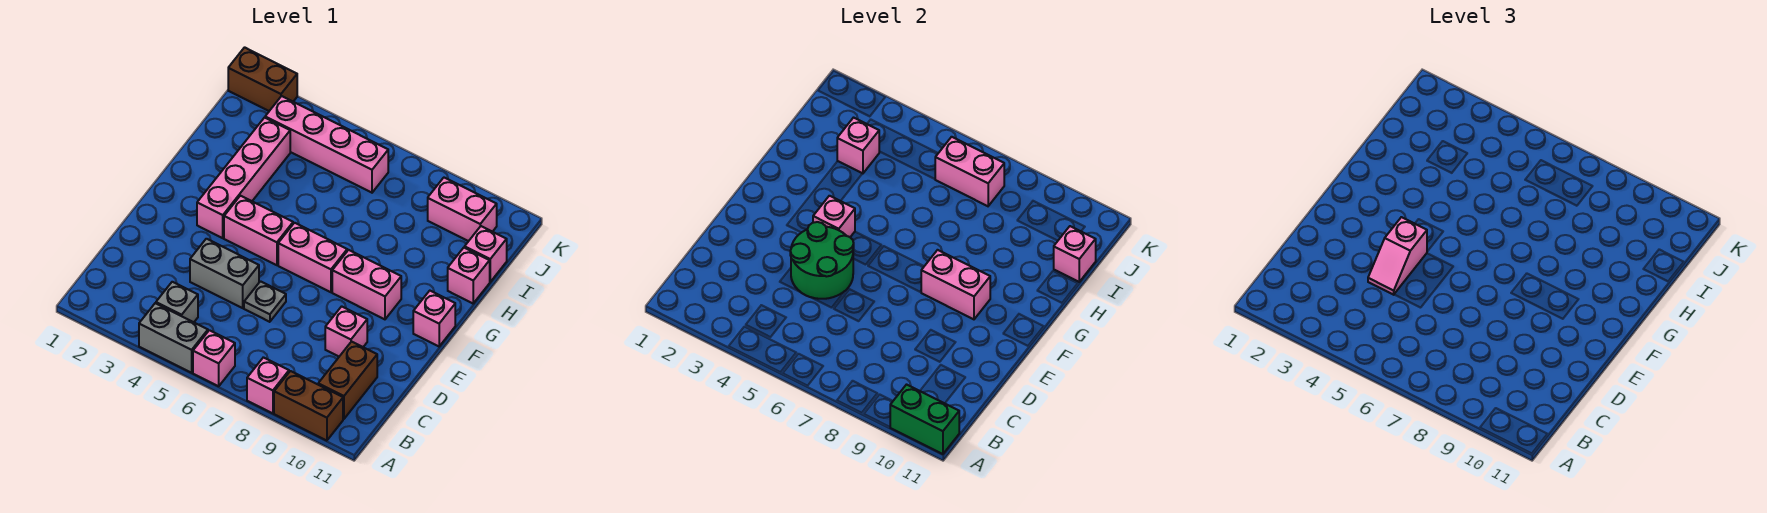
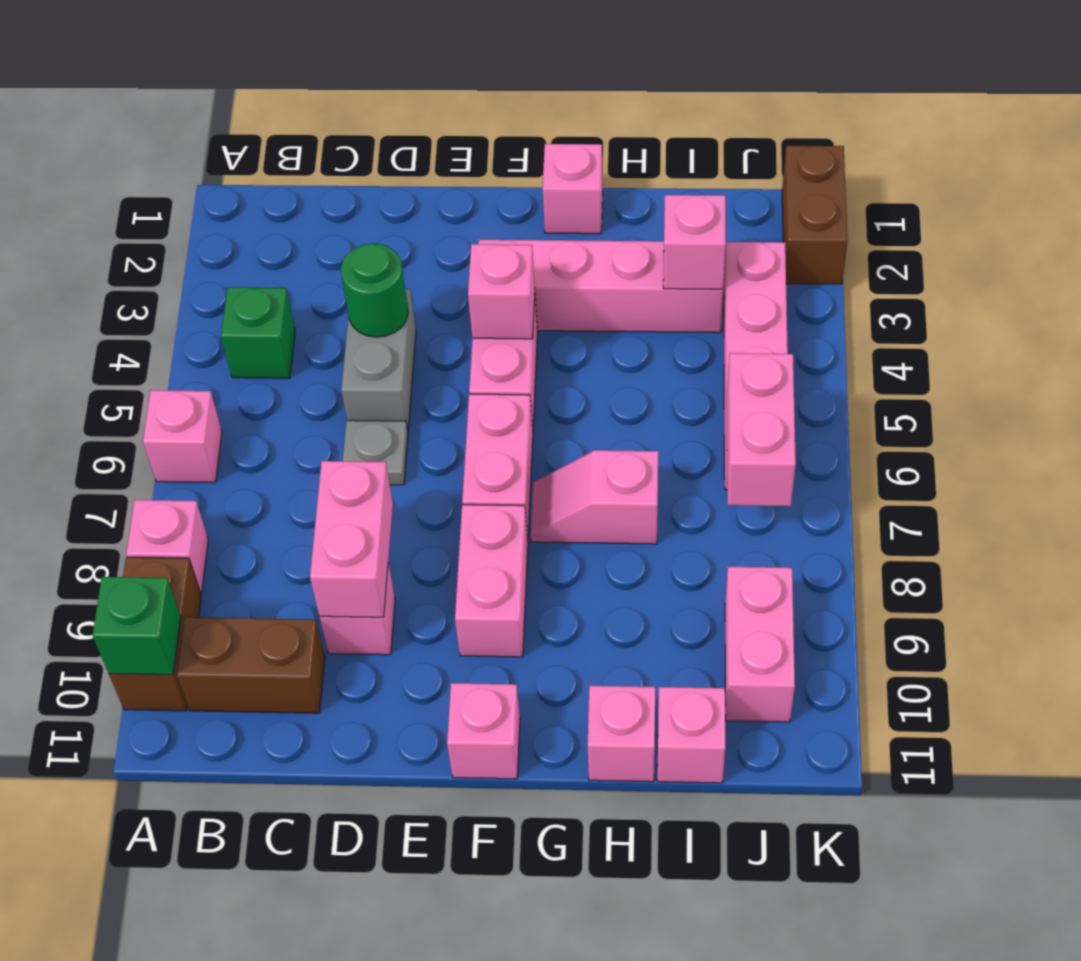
grey brick A4:A5 level 1 -> none
green brick A10:A11 level 2 -> green brick A10 level 2
grey brick B4 level 1 -> green brick B4 level 1
green round brick D4:E5 level 2 -> green round brick D4 level 2
pink slope D4:E4 level 3 top E -> pink slope G7:H7 level 1 top H
pink brick F8:F9 level 2 -> pink brick D8:D9 level 2
pink brick I11 level 2 -> pink brick G1 level 1

